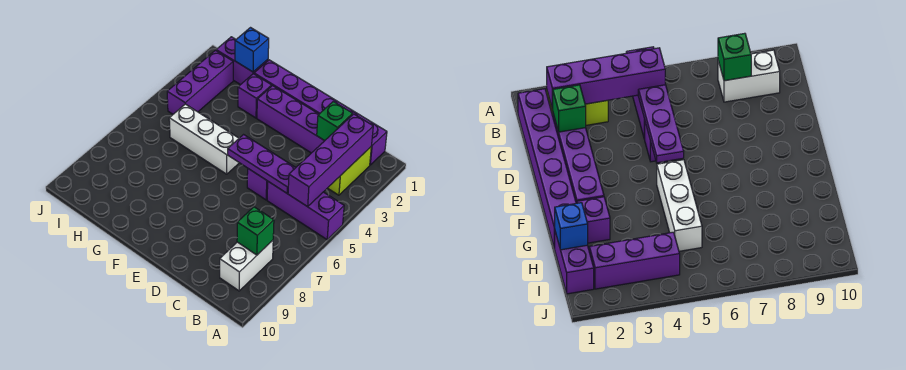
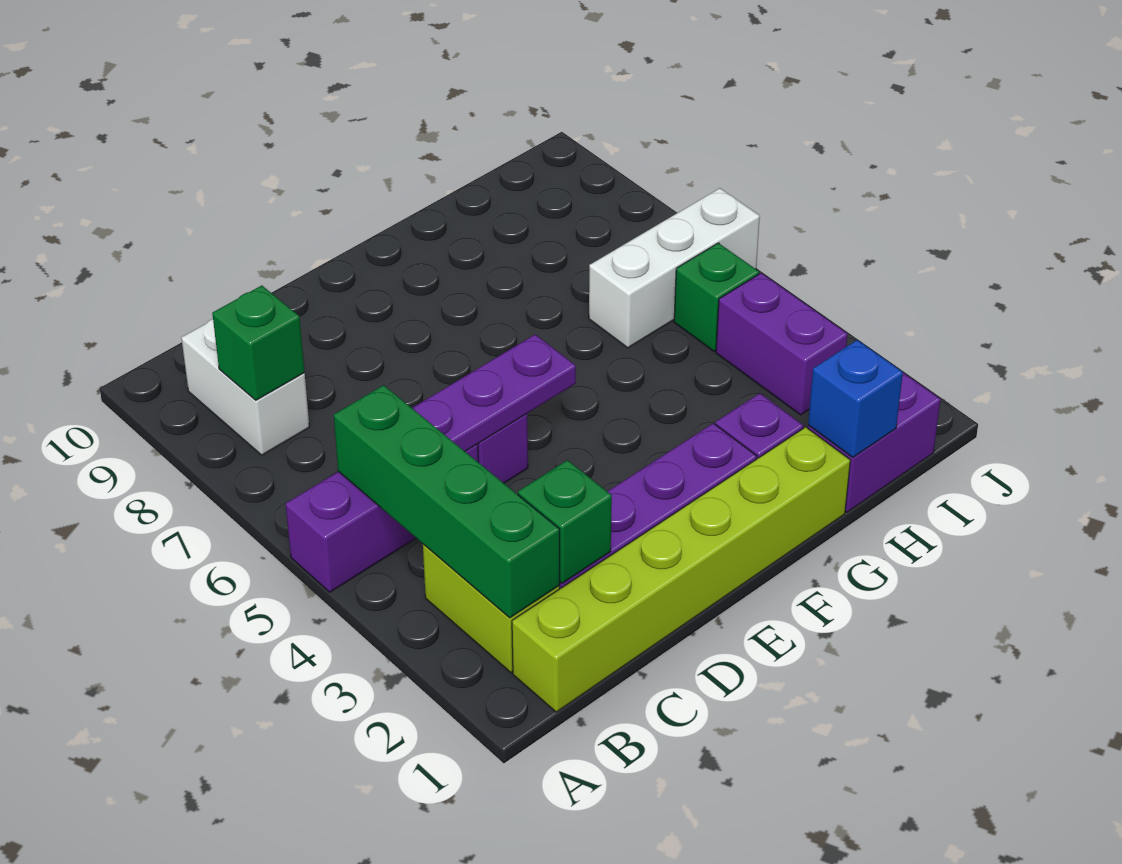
purple brick B1:G1 level 1 -> lime brick B1:G1 level 1
purple brick B2:B5 level 2 -> green brick B2:B5 level 2
white brick F5:H5 level 1 -> white brick H6:J6 level 1
purple brick I2:I4 level 1 -> purple brick I3:I4 level 1
none -> green brick I5 level 1

